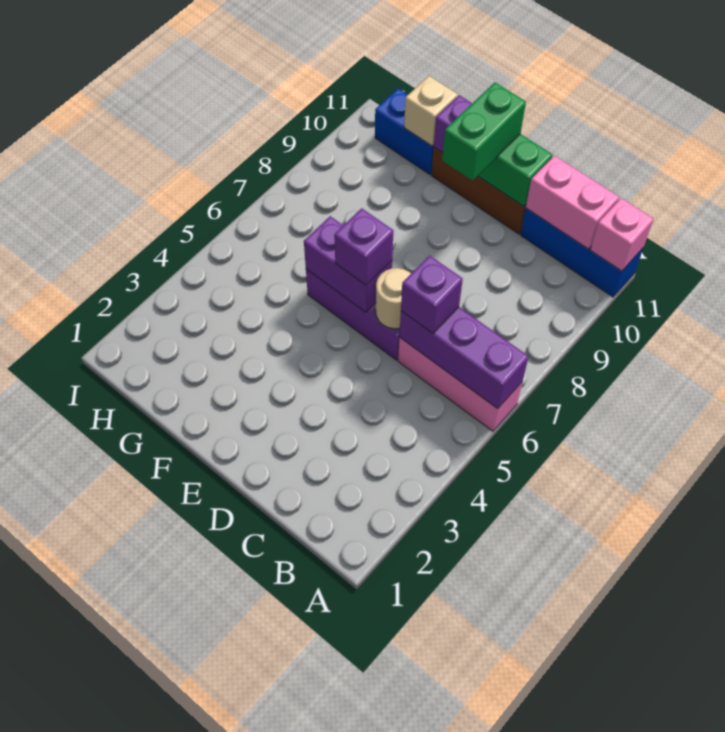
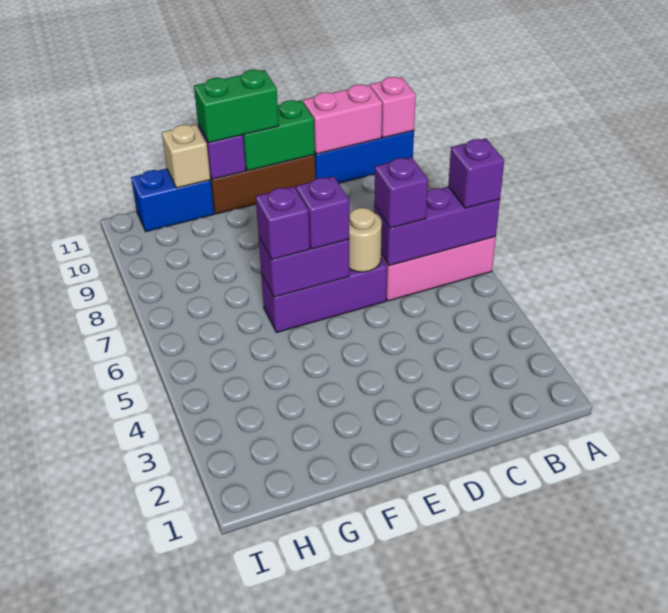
none -> purple brick A6 level 3
green brick E10:E11 level 3 -> green brick E11:F11 level 3
none -> purple brick F6 level 3

